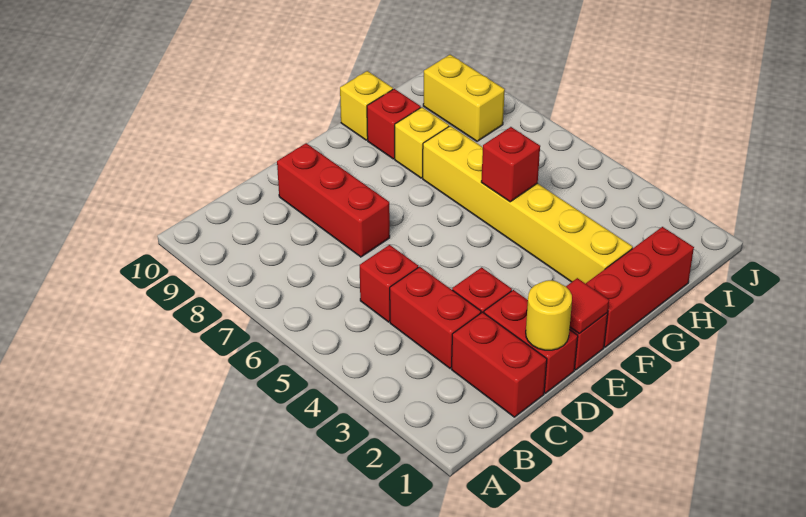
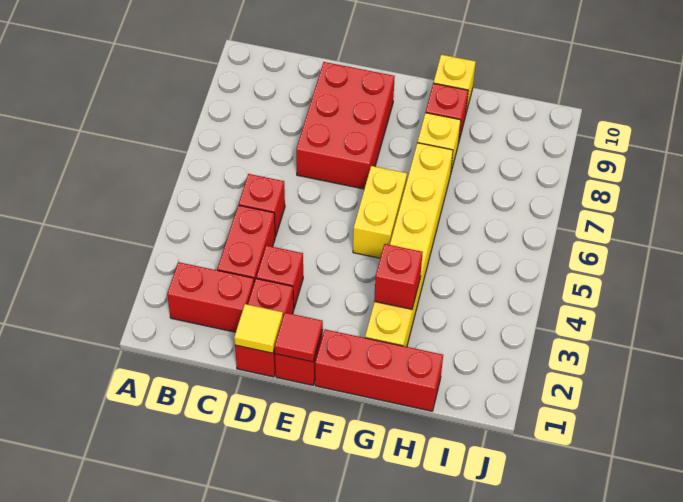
red brick C1:C2 level 1 -> red brick B2:C2 level 1
yellow round brick D1 level 2 -> yellow tile D1 level 2
red brick D7:D9 level 1 -> red brick D7:E9 level 1
red brick G5 level 2 -> red brick G3 level 2
yellow brick I8:I9 level 1 -> yellow brick F5:F6 level 1

